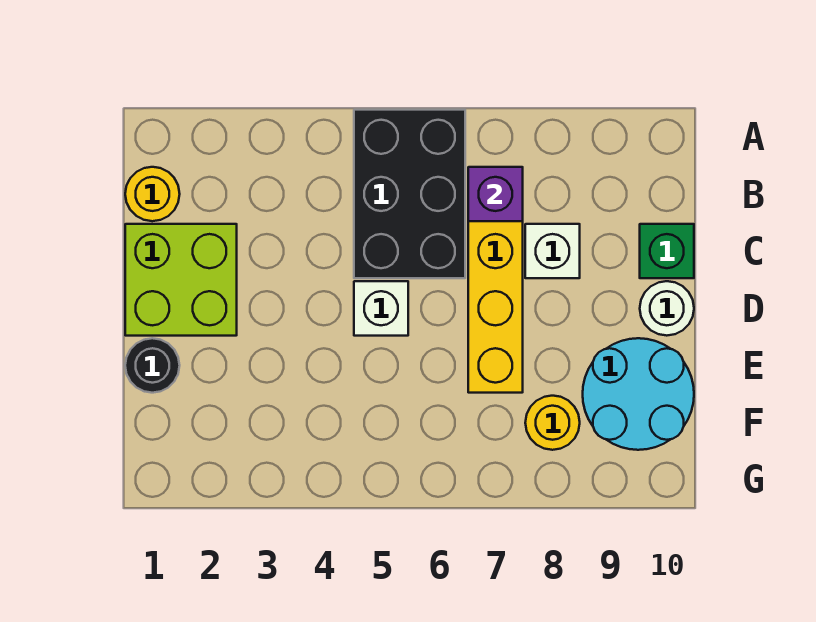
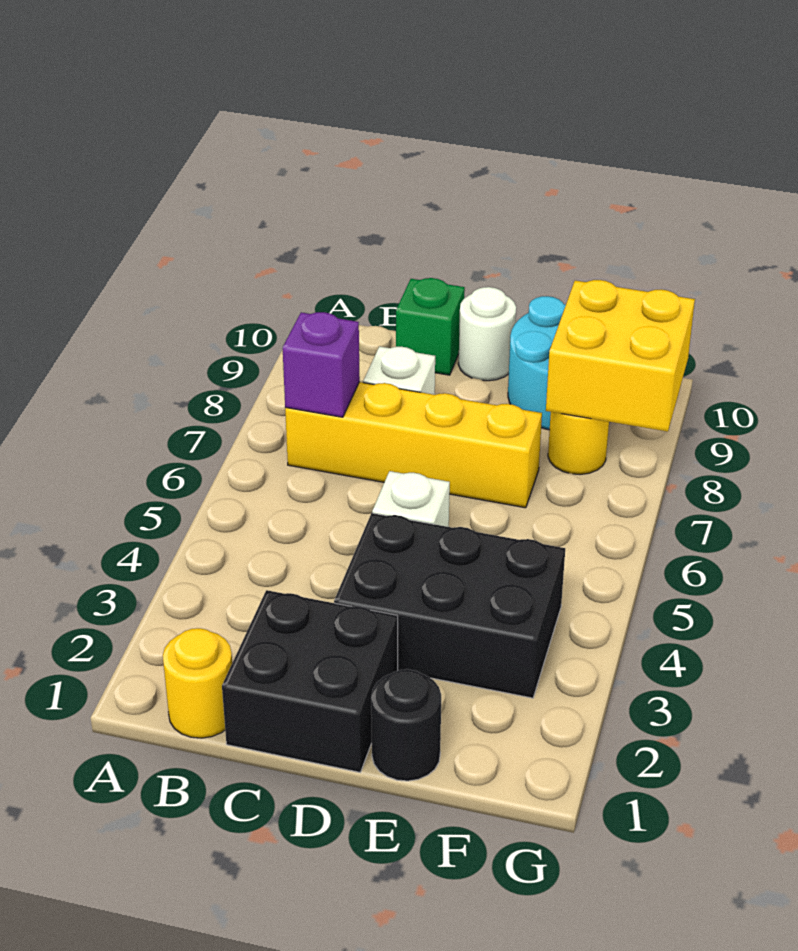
black brick A5:C6 level 1 -> black brick D3:F4 level 1
lime brick C1:D2 level 1 -> black brick C1:D2 level 1
none -> yellow brick F8:G9 level 2

